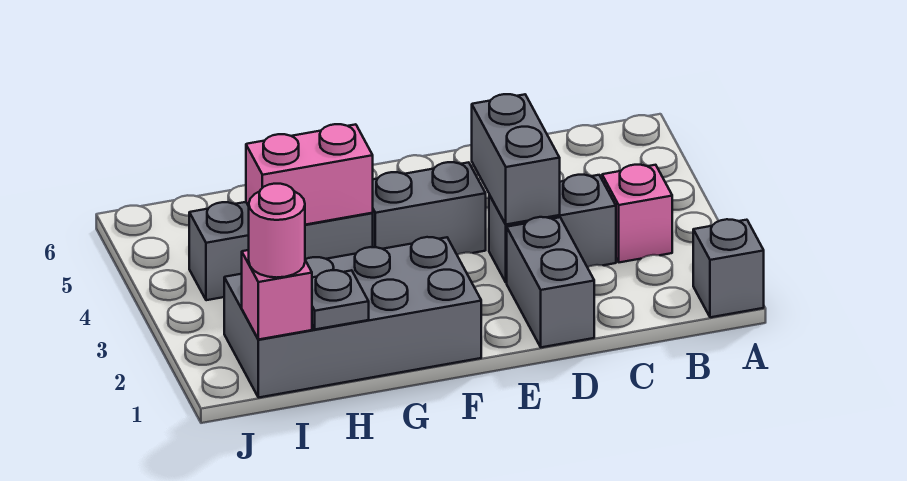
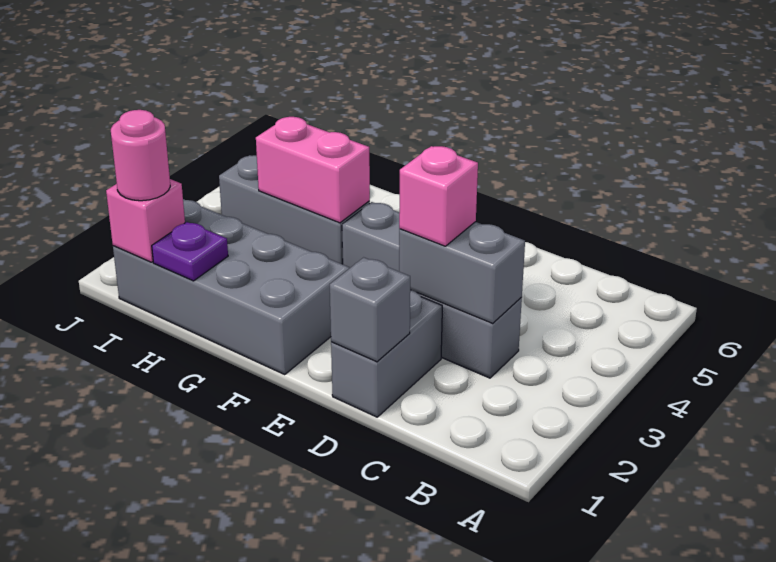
grey brick A1 level 1 -> grey brick D1 level 2
pink brick B3 level 1 -> pink brick D3 level 3
grey brick D3:D4 level 2 -> grey brick C3:D3 level 2
grey plate H1 level 2 -> purple plate H1 level 2

